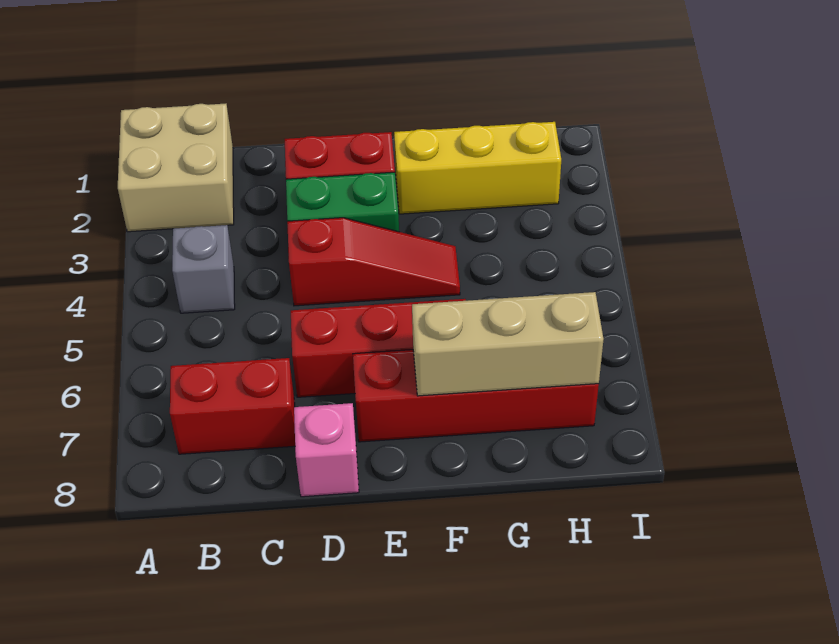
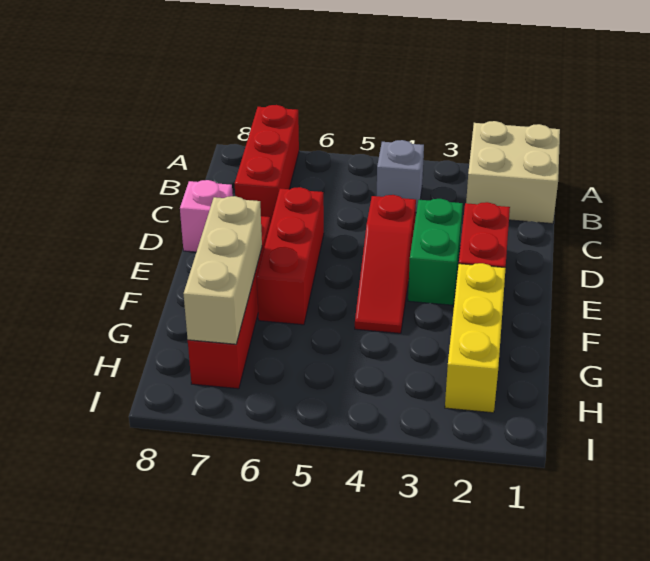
red brick B7:C7 level 1 -> red brick A7:C7 level 1

